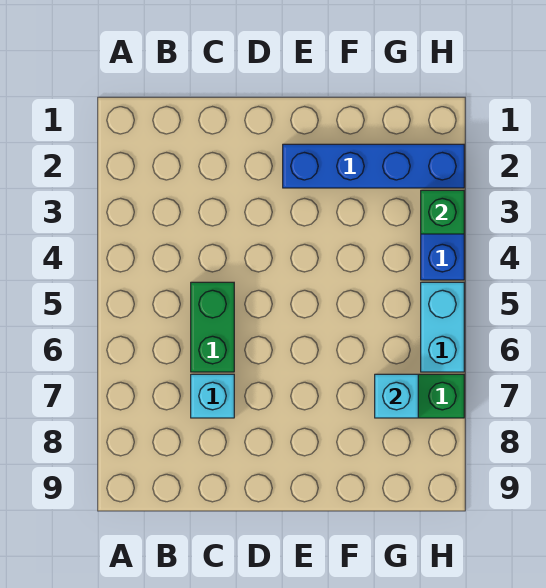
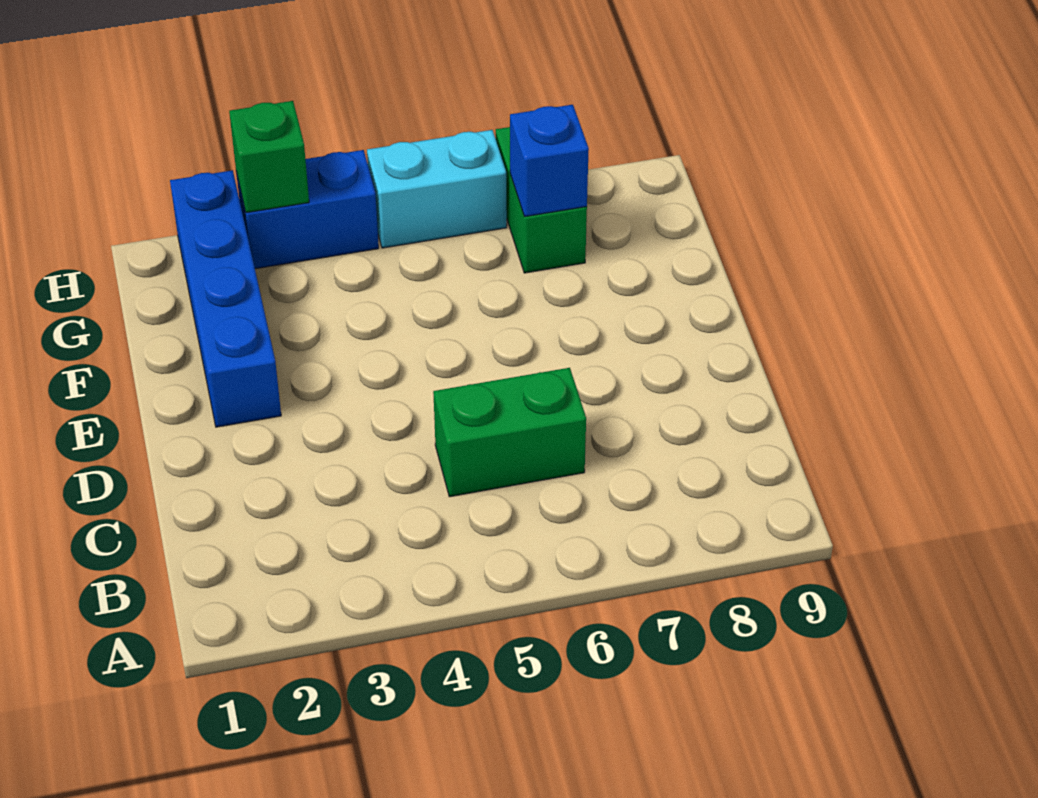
cyan brick C7 level 1 -> none
cyan brick G7 level 2 -> blue brick G7 level 2

